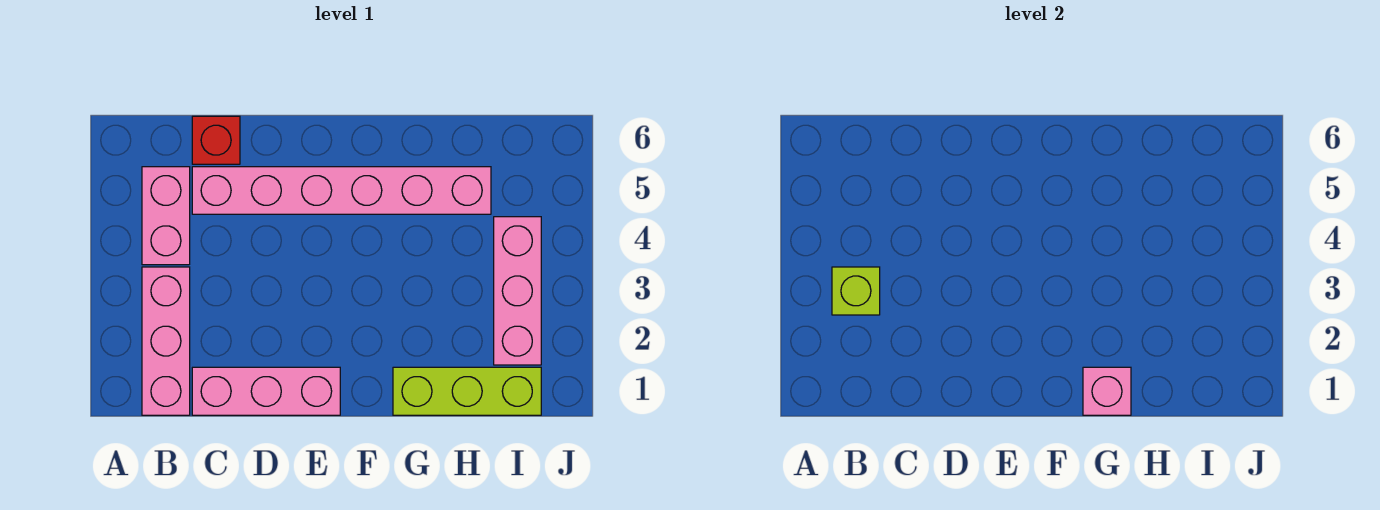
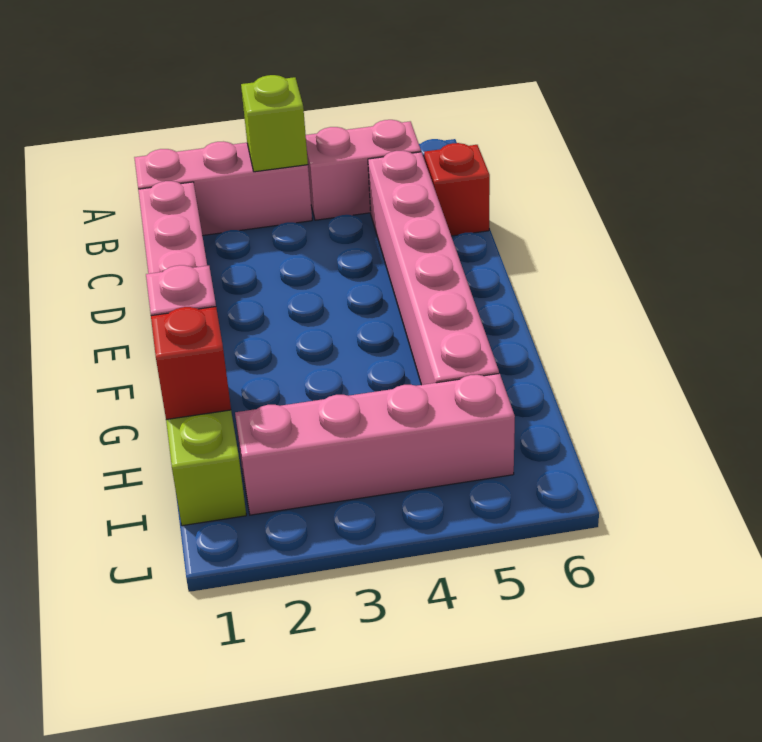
none -> red brick H1 level 2
pink brick I2:I4 level 1 -> pink brick I2:I5 level 1

